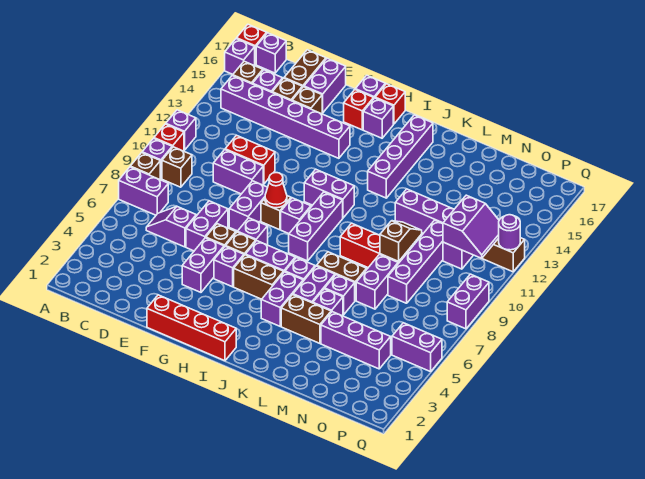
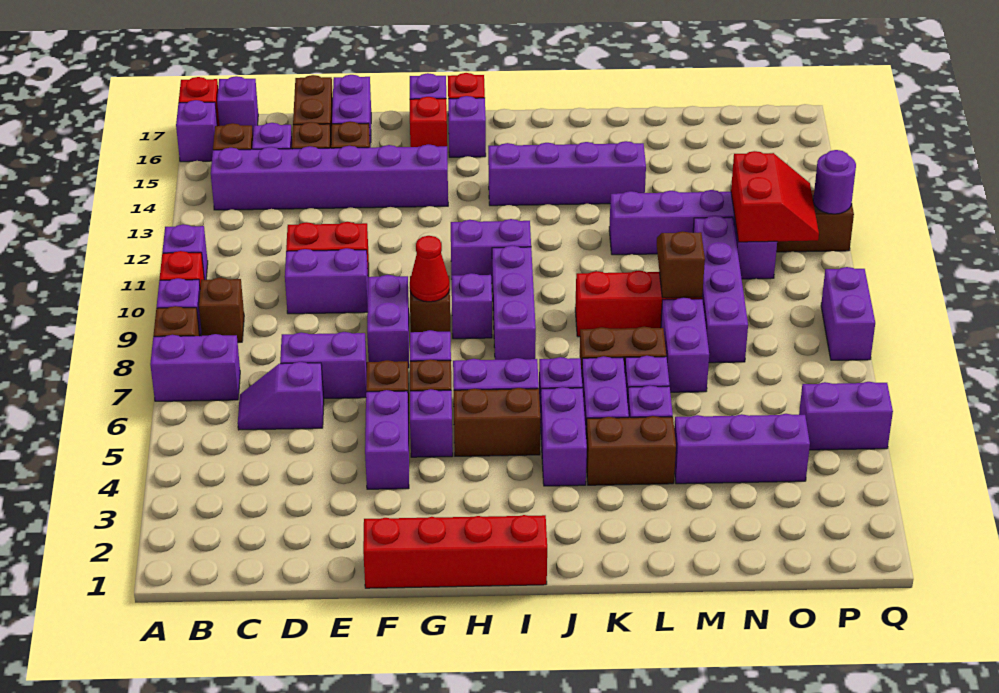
purple brick E6:E7 level 1 -> purple brick D7:E7 level 1
purple brick J13:J16 level 1 -> purple brick I14:L14 level 1
purple slope O11:P12 level 2 top O -> red slope O11:P12 level 2 top O

